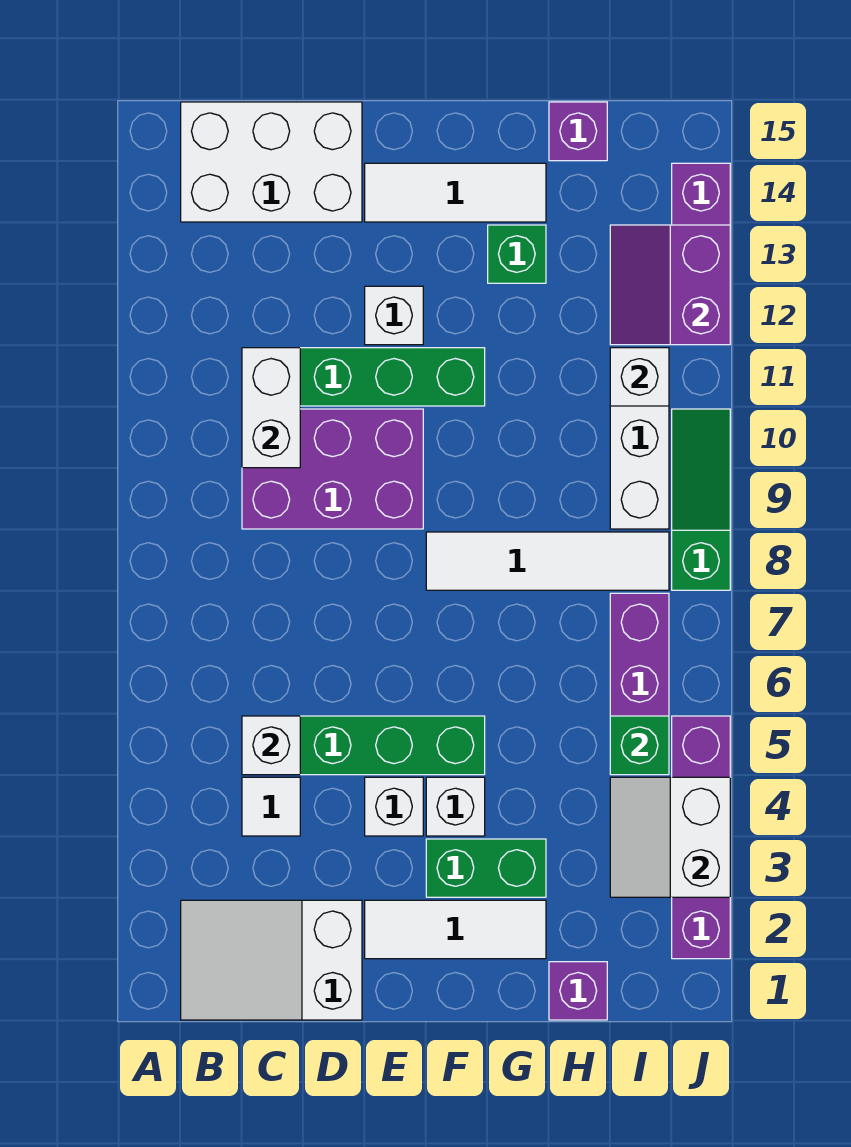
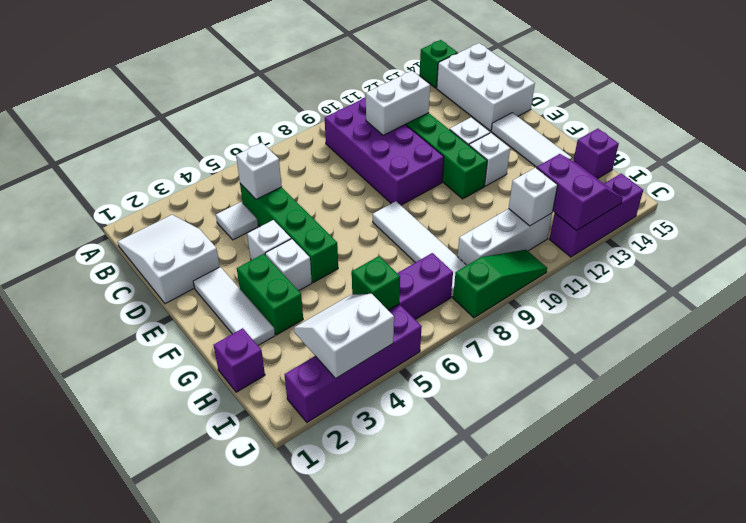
purple brick C9:E10 level 1 -> purple brick B9:E10 level 1
none -> white brick F12 level 1
green brick G13 level 1 -> green brick A14 level 1
purple slope I12:J13 level 2 top J -> purple slope I12:J13 level 2 top 12

